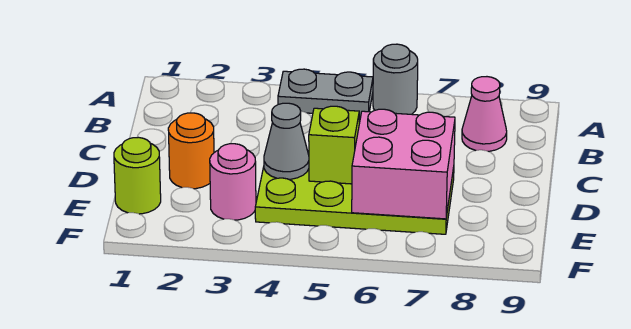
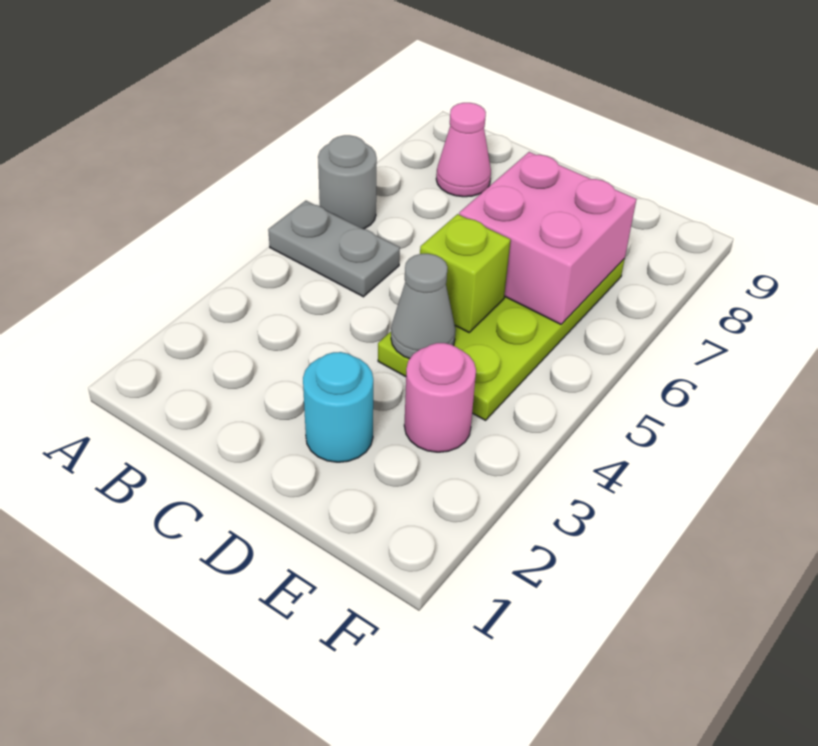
grey plate A4:A5 level 1 -> grey plate A5:B5 level 1
orange round brick D2 level 1 -> cyan round brick D2 level 1
lime round brick E1 level 1 -> none

